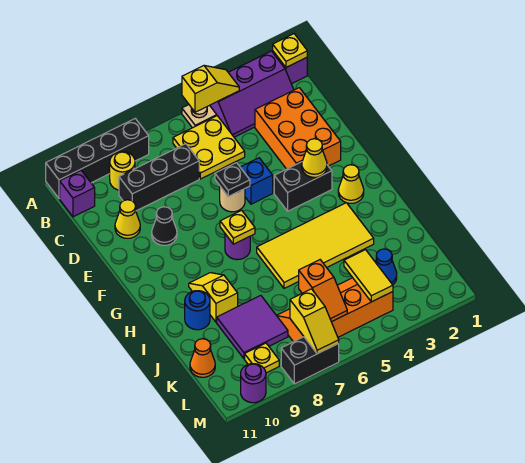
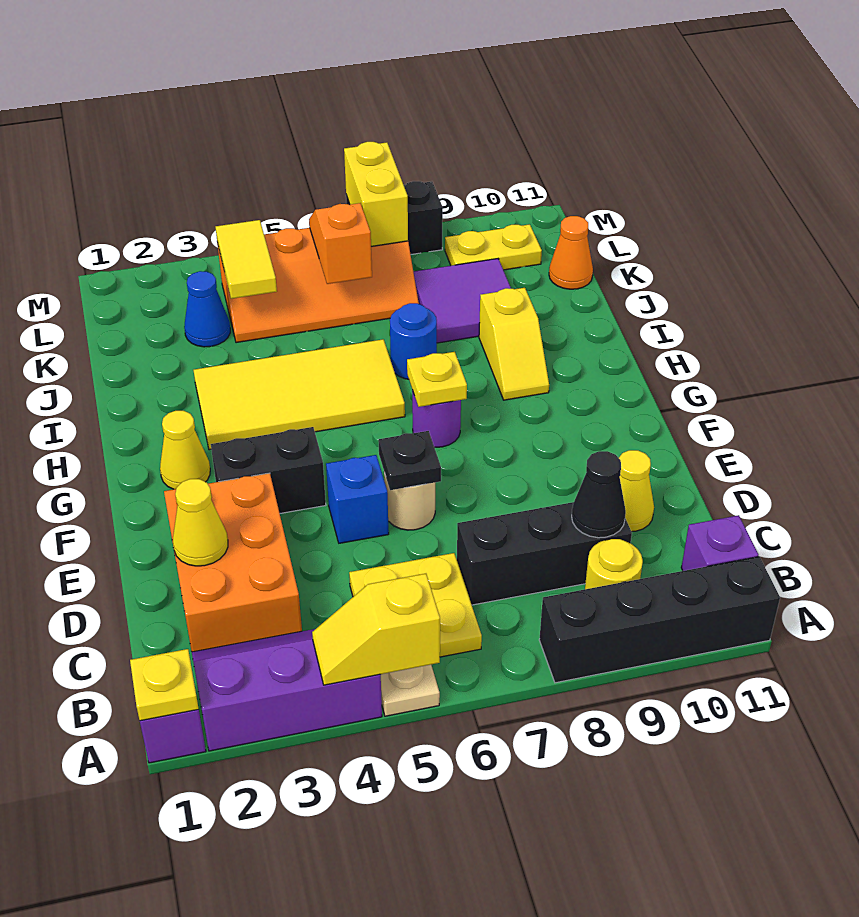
black cone E9 level 1 -> black cone C9 level 2
yellow cone F3 level 2 -> yellow cone D2 level 2
blue round brick I10 level 1 -> blue round brick I7 level 1
yellow slope L7:M7 level 2 top L -> yellow brick L7:M7 level 2
yellow plate L9 level 1 -> yellow plate L9:L10 level 1
purple round brick M10 level 1 -> none

